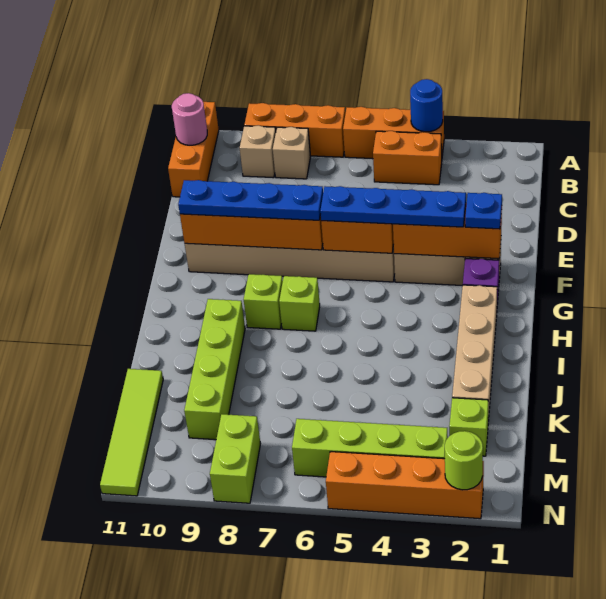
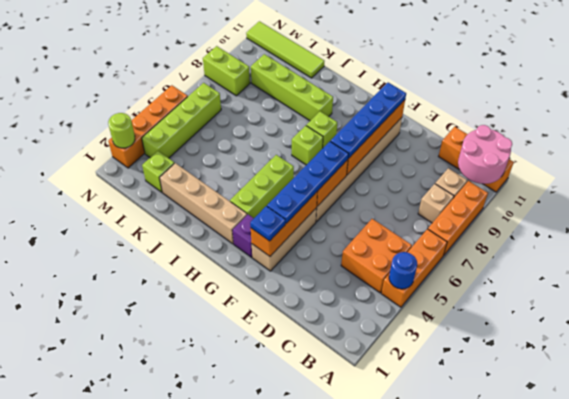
orange brick B4:B5 level 1 -> orange brick B4:C5 level 1
pink round brick B11 level 2 -> pink round brick A10:B11 level 2
none -> lime brick H3:H5 level 1

